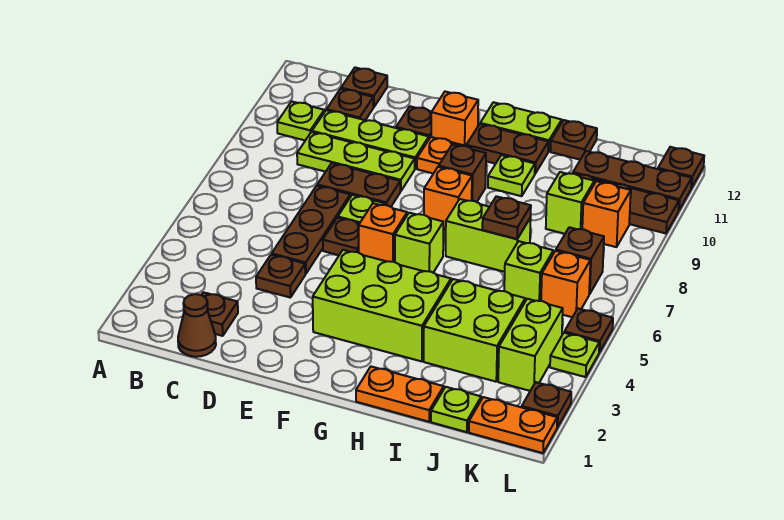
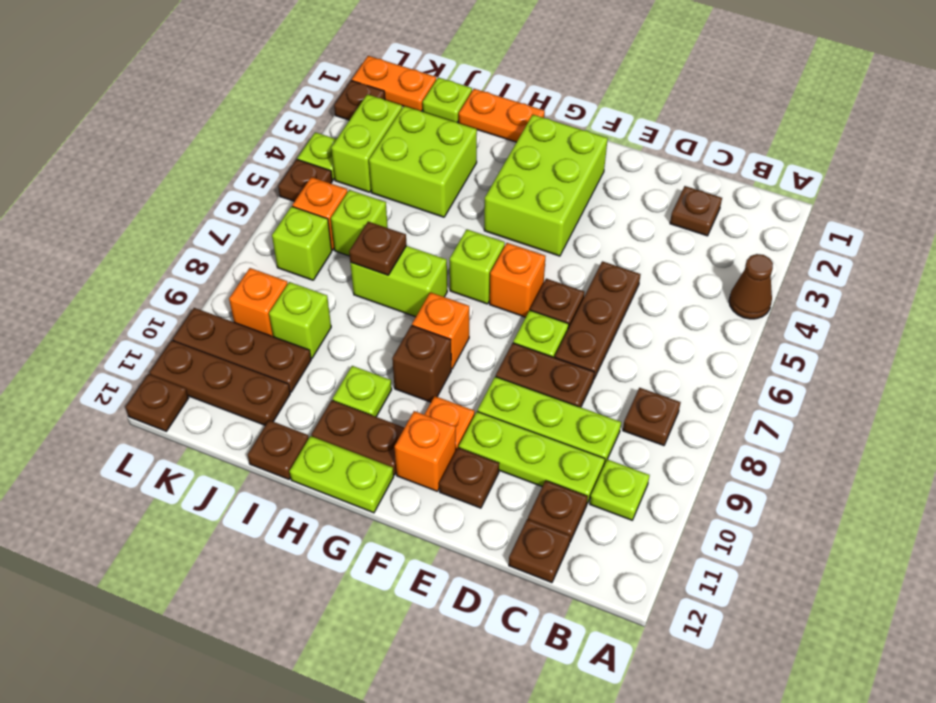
brown cone C1 level 1 -> brown cone A4 level 1
brown plate D4 level 1 -> brown plate B8 level 1
lime brick F3:H4 level 1 -> lime brick F2:G4 level 1
brown brick K7 level 1 -> lime brick K7 level 1

